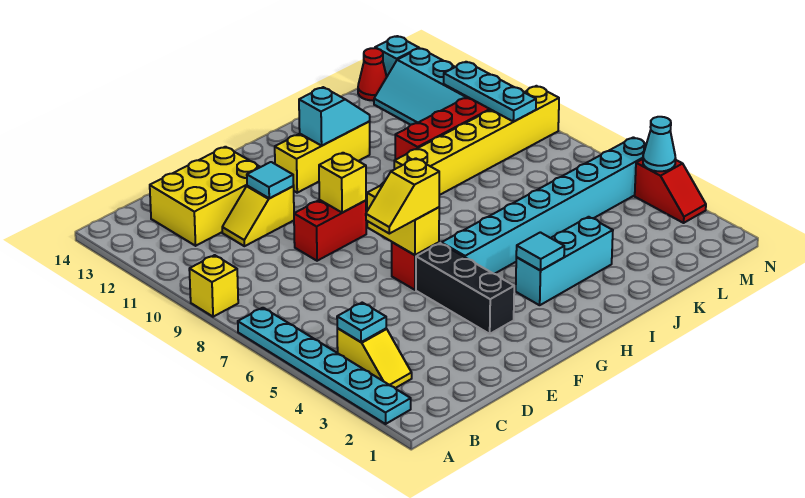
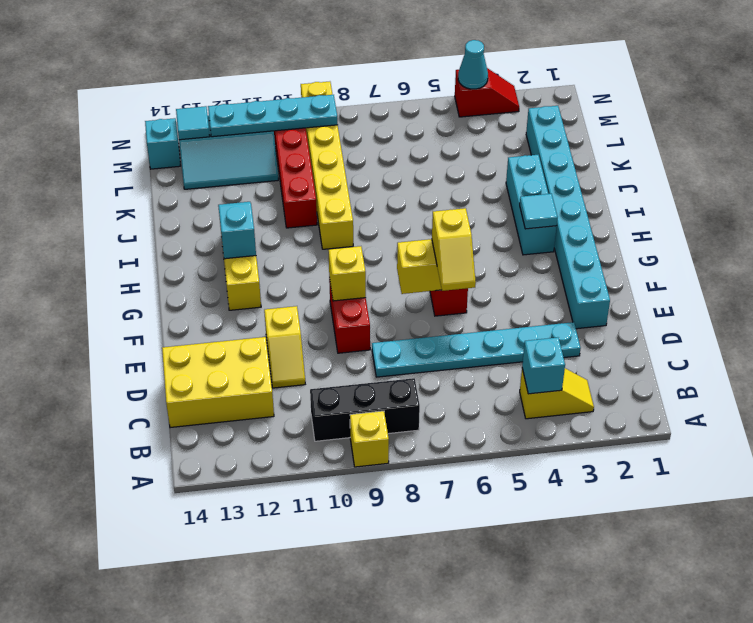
cyan plate A2:A7 level 1 -> cyan plate D3:D8 level 1
cyan plate B4 level 2 -> cyan brick B4 level 2
yellow brick C12:E13 level 1 -> yellow brick C12:D14 level 1
cyan tile E11 level 2 -> cyan tile M13 level 2
black brick F3:F5 level 1 -> black brick B8:B10 level 1
cyan brick G5:N5 level 1 -> cyan brick E2:L2 level 1
red cone L14 level 1 -> none
cyan plate M9:M11 level 2 -> cyan plate M9:M12 level 2

